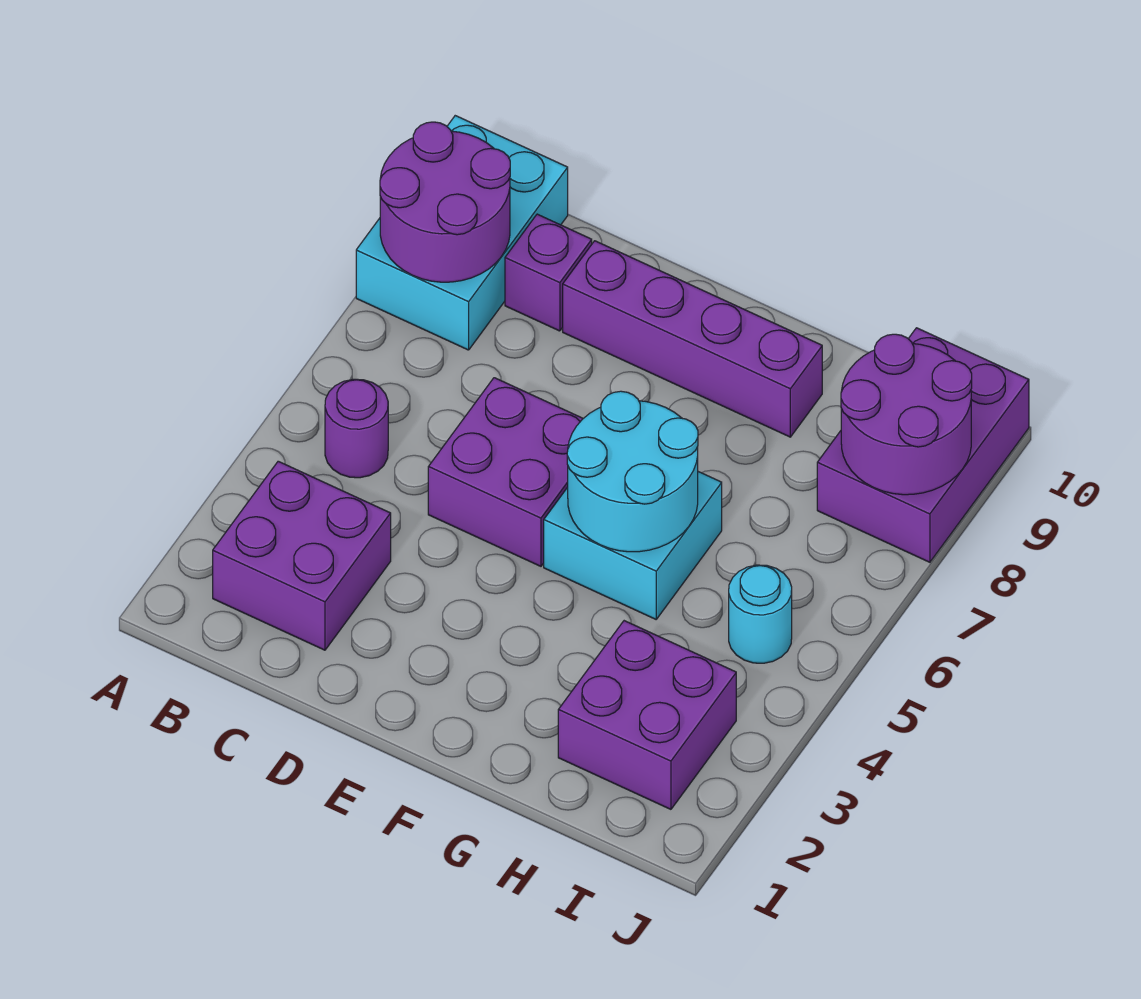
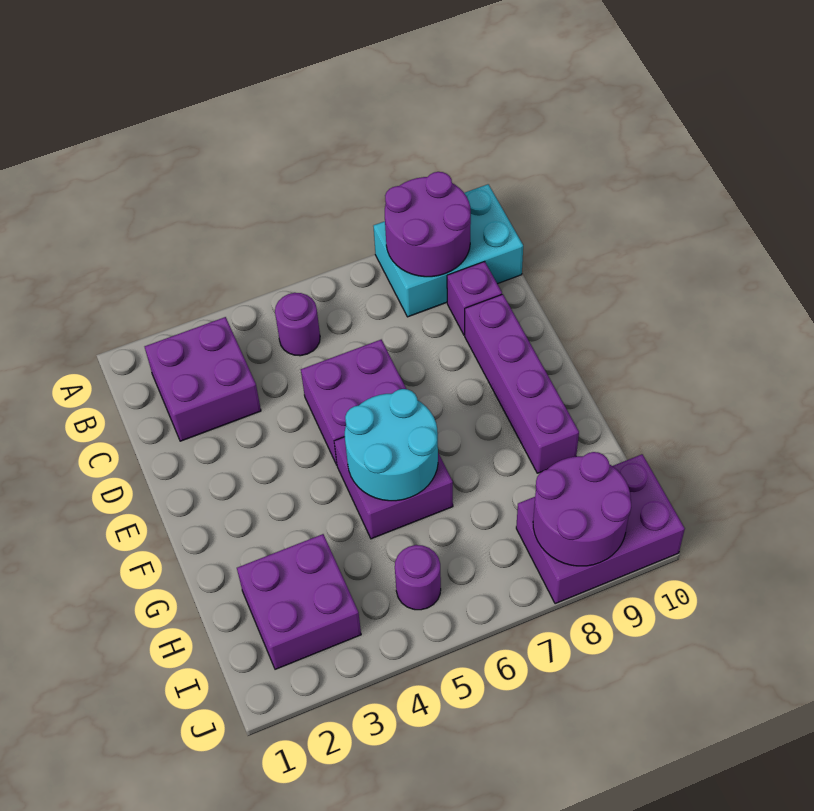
cyan brick F5:G6 level 1 -> purple brick F5:G6 level 1
cyan round brick I5 level 1 -> purple round brick I5 level 1

